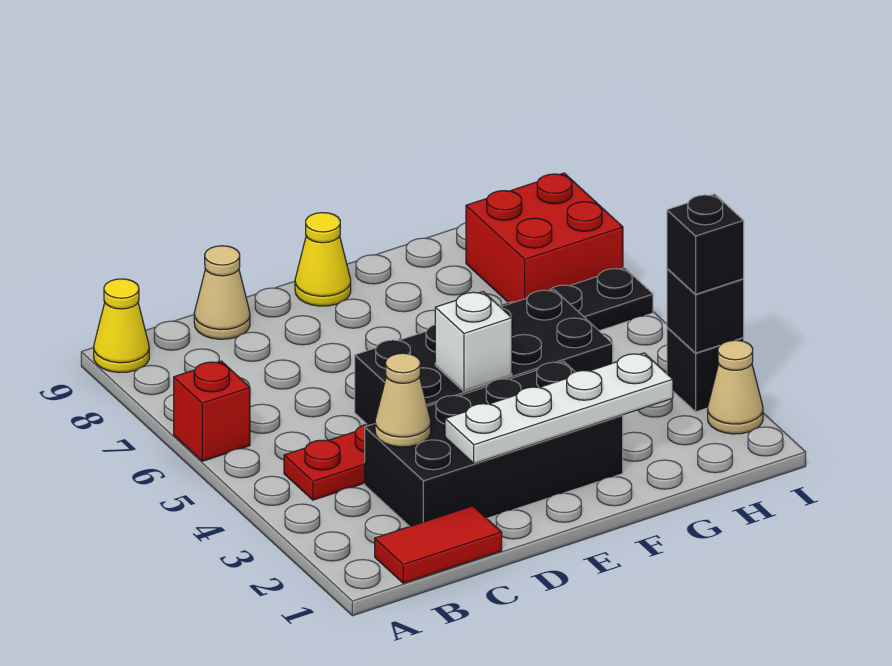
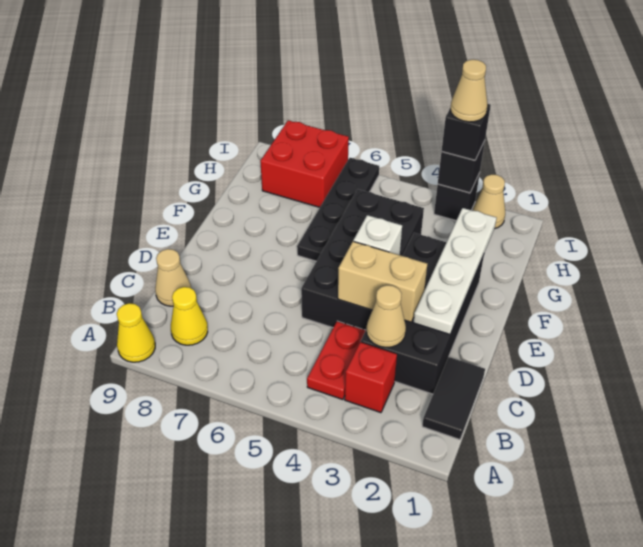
red brick A6 level 1 -> red brick B3 level 1
red tile B1:C1 level 1 -> black tile B1:C1 level 1
none -> tan brick D3:D4 level 2
yellow cone E9 level 1 -> yellow cone B8 level 1
none -> tan cone I3 level 4

